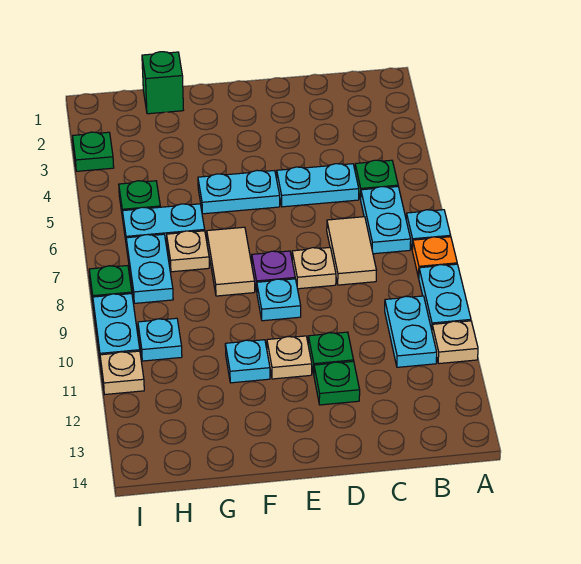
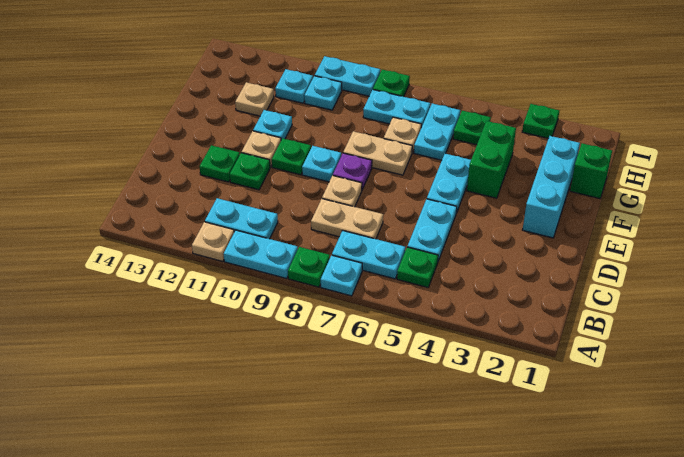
orange plate A8 level 1 -> green plate A8 level 1
tan tile C7:C8 level 1 -> tan plate C7:C8 level 1
none -> cyan brick E2:G2 level 1
none -> green plate E10 level 1
none -> green brick F4:G4 level 1
tan tile F7:F8 level 1 -> tan plate F7:F8 level 1
none -> cyan plate H11 level 1
tan plate I11 level 1 -> tan plate G12 level 1

